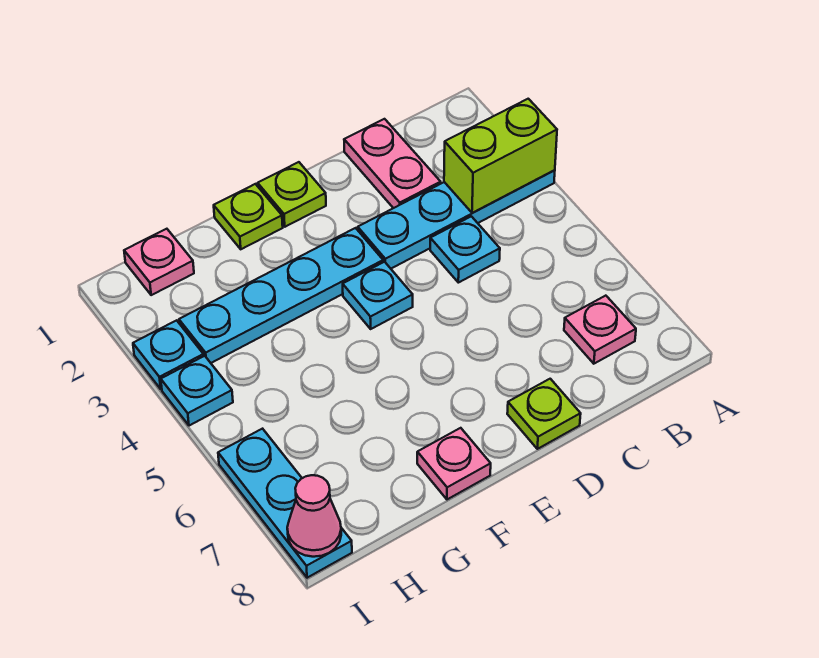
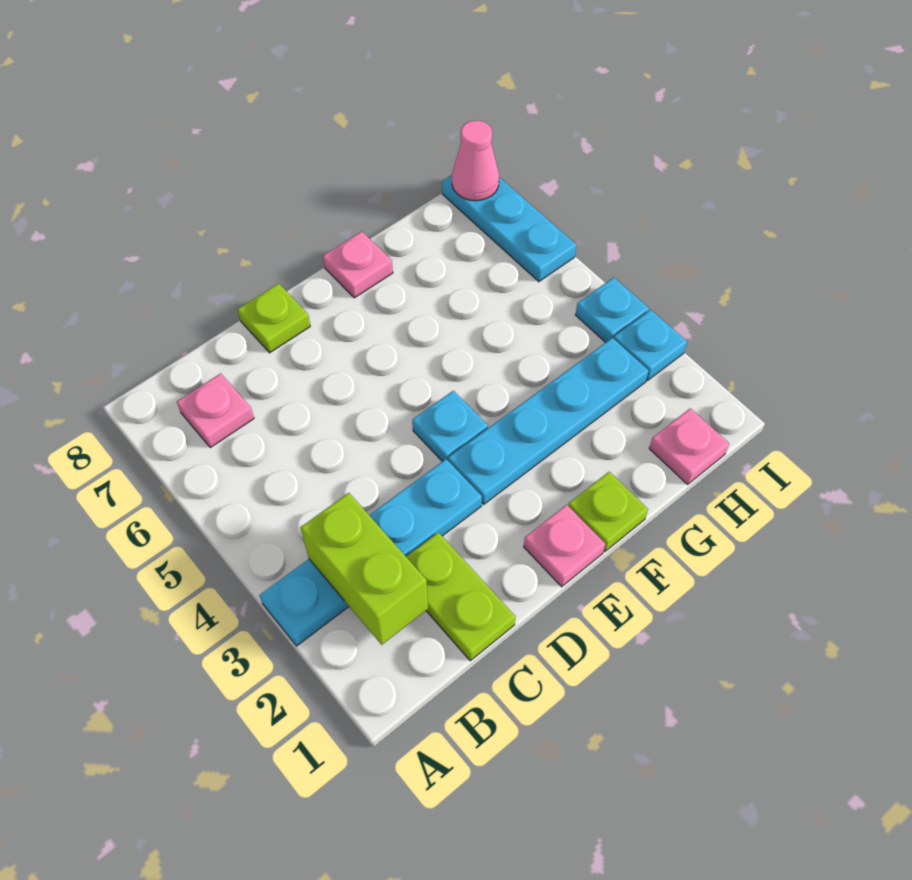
lime brick A3:B3 level 2 -> lime brick B2:B3 level 2
pink plate C1:C2 level 1 -> lime plate C1:C2 level 1
cyan plate C4 level 1 -> none
lime plate E1 level 1 -> pink plate E1 level 1

